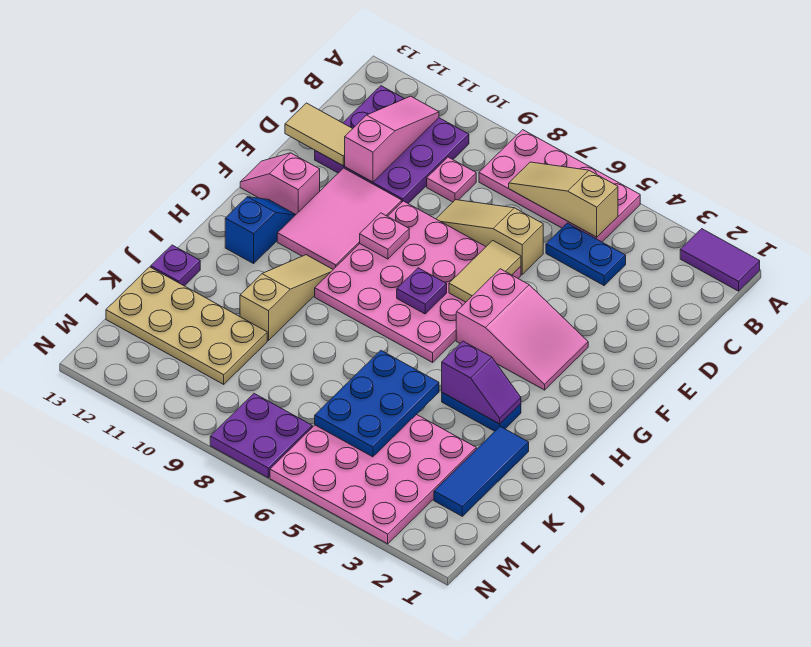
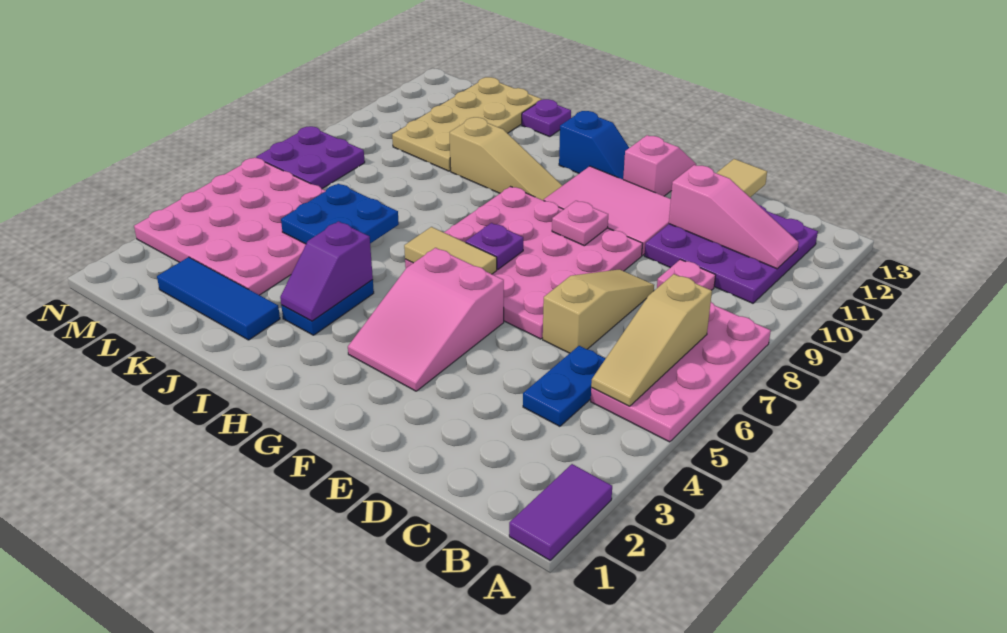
tan slope B5:B7 level 2 top 5 -> tan slope B5:B7 level 2 top 7
tan tile E6:F6 level 2 -> tan tile G6:H6 level 2
blue plate J5:L6 level 2 -> blue plate J5:K6 level 2

